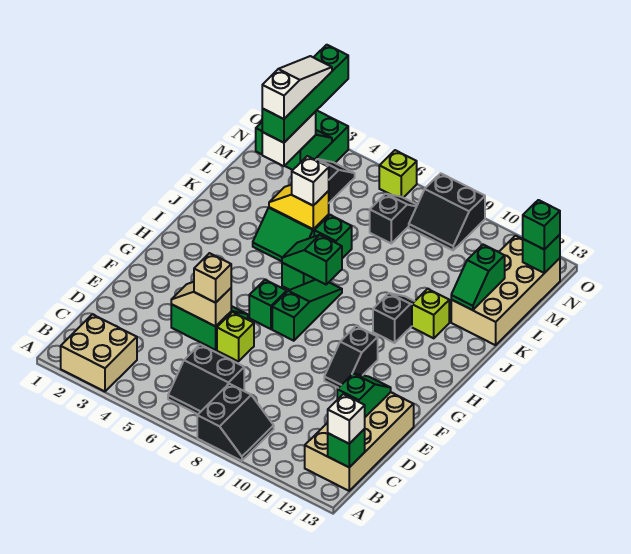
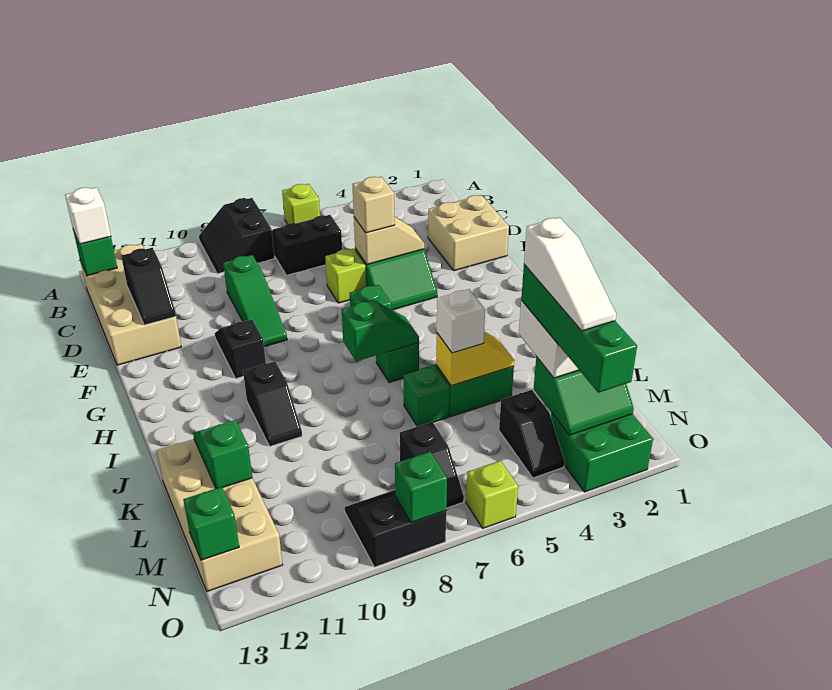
tan brick A2:B3 level 1 -> tan brick D1:E2 level 1
green slope D12:E12 level 2 top D -> black slope D12:E12 level 2 top D
green slope G7:I7 level 1 top G -> green slope D9:F9 level 1 top D
lime brick J11 level 1 -> lime brick A6 level 1
green brick N13 level 3 -> green brick O8 level 2

